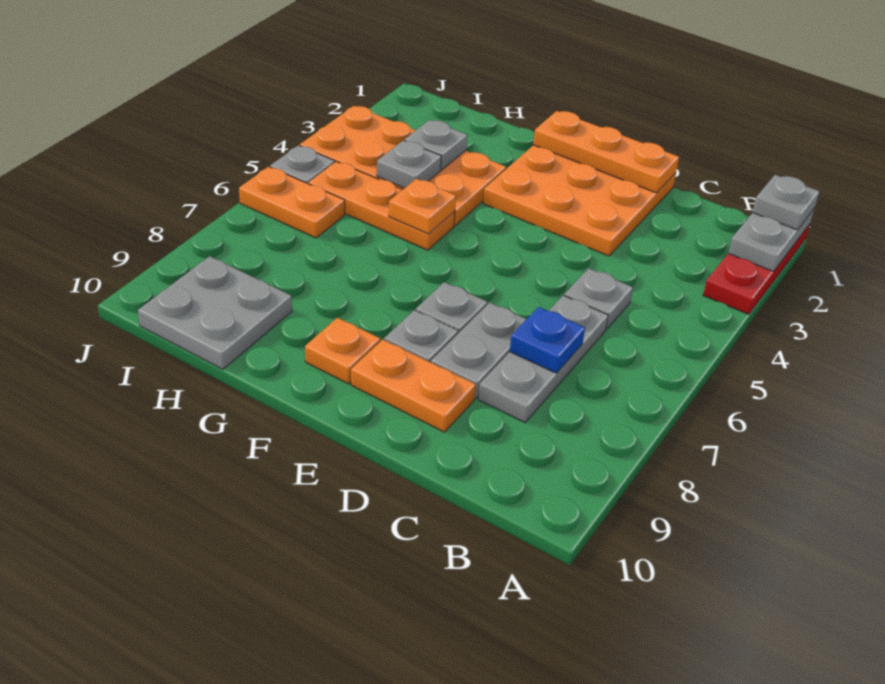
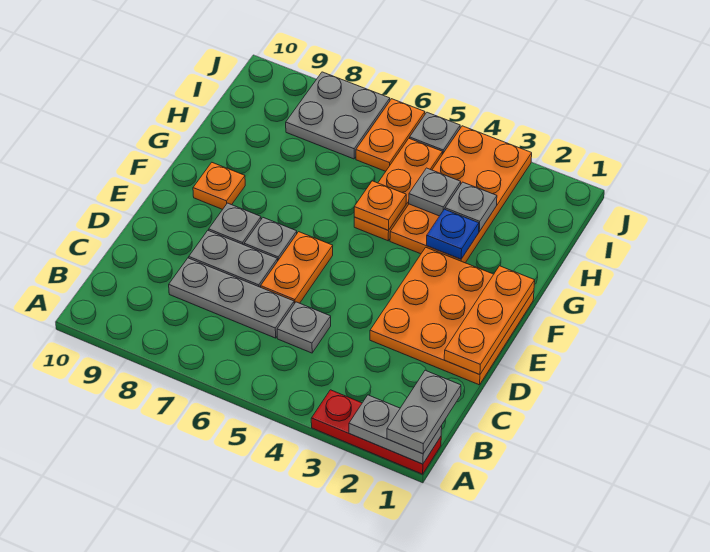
grey plate A1 level 3 -> grey plate A1:B1 level 3
blue plate C7 level 2 -> blue plate G3 level 2
orange plate D9:E9 level 1 -> orange plate D6:E6 level 1
grey plate H9:I10 level 1 -> grey plate I7:J8 level 1

